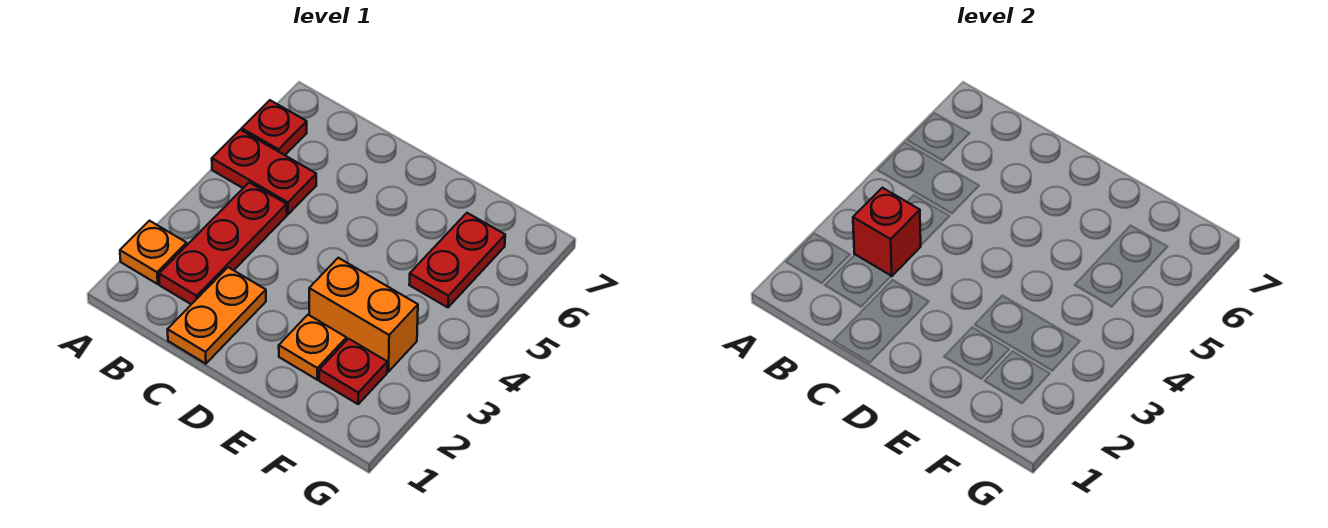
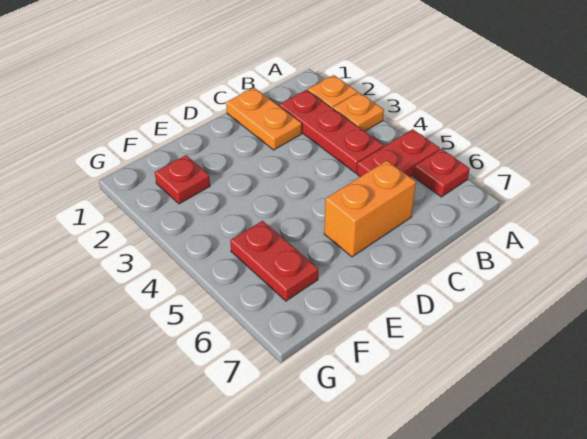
red brick B3 level 2 -> none
orange plate E2 level 1 -> orange plate A3 level 1
orange brick E3:F3 level 1 -> orange brick C6:D6 level 1

